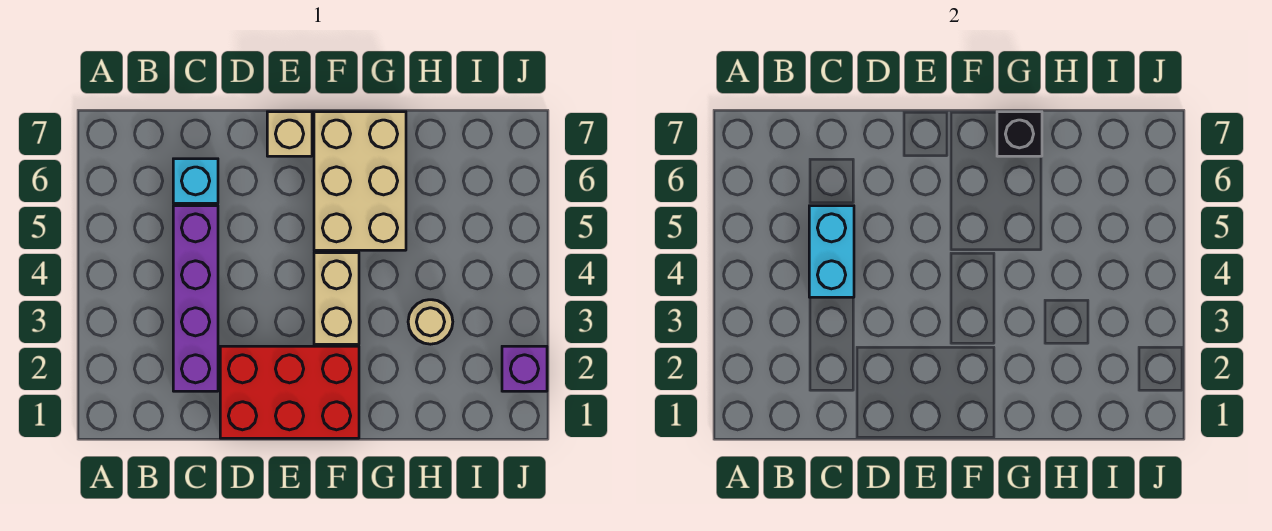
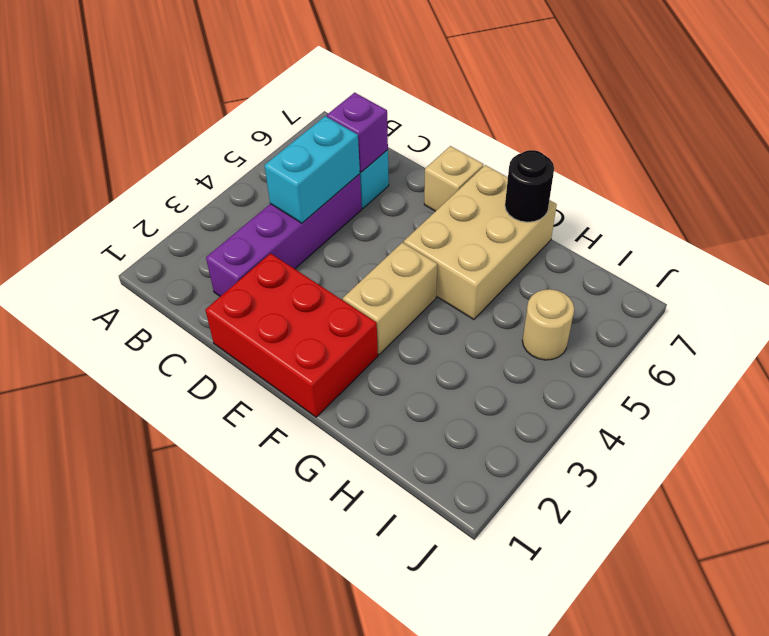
black brick G7 level 2 -> black round brick G7 level 2
tan round brick H3 level 1 -> tan round brick I5 level 1
purple brick J2 level 1 -> purple brick C6 level 2

